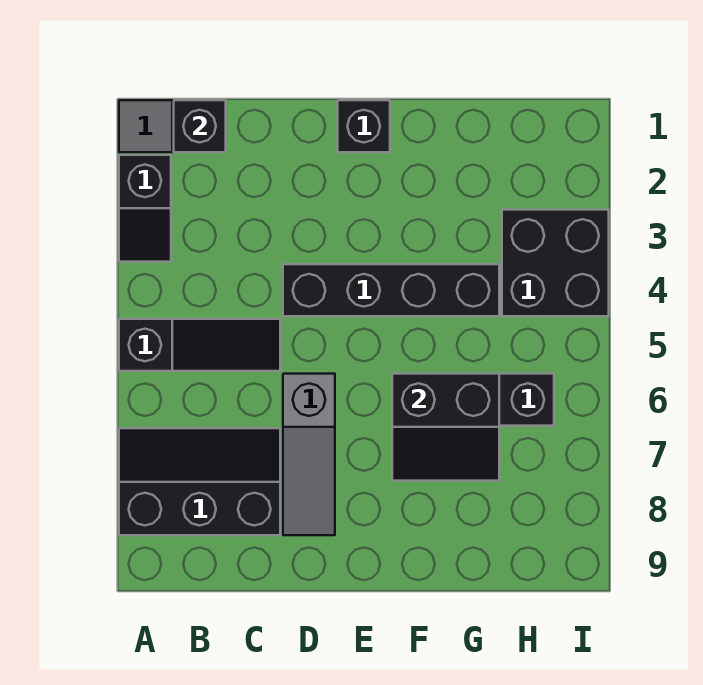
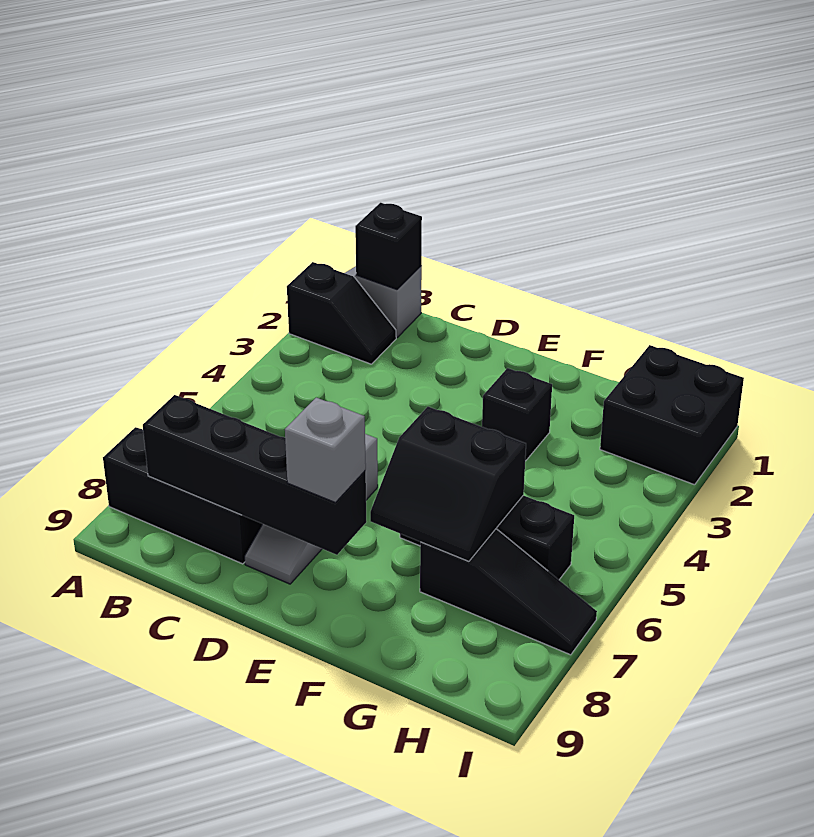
black slope A2:A3 level 1 top 2 -> black slope A2:B2 level 1 top A
black slope A5:C5 level 1 top A -> black slope G7:I7 level 1 top G
black brick D4:G4 level 1 -> black brick B8:E8 level 2
black brick E1 level 1 -> black brick F3 level 1
none -> grey brick E8 level 3
black brick H3:I4 level 1 -> black brick H1:I2 level 1

